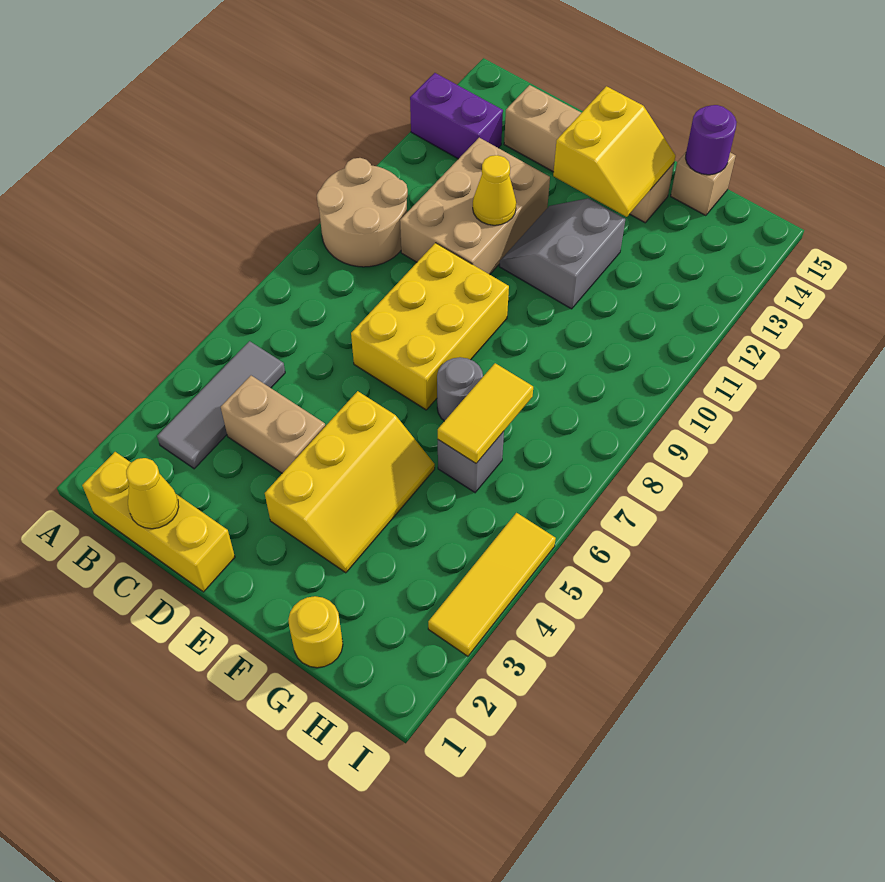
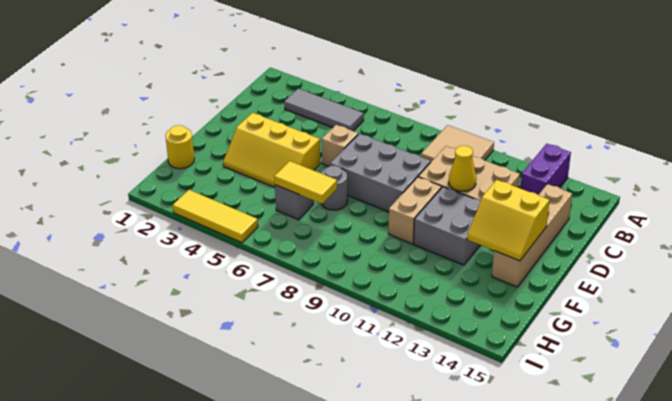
tan round brick A9:B10 level 1 -> tan tile A9:B10 level 1
yellow brick B1:D1 level 1 -> none
yellow cone C1 level 2 -> none
tan brick C4:D4 level 1 -> tan brick E10:F10 level 1
yellow brick D7:E9 level 1 -> grey brick D7:E9 level 1
grey slope E11:F12 level 1 top F -> grey brick E11:F12 level 1
tan brick G15 level 1 -> tan brick D6 level 1
purple round brick G15 level 2 -> none

